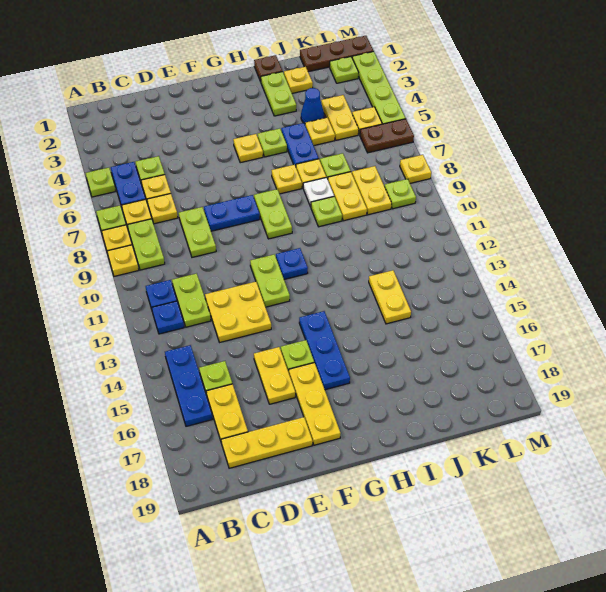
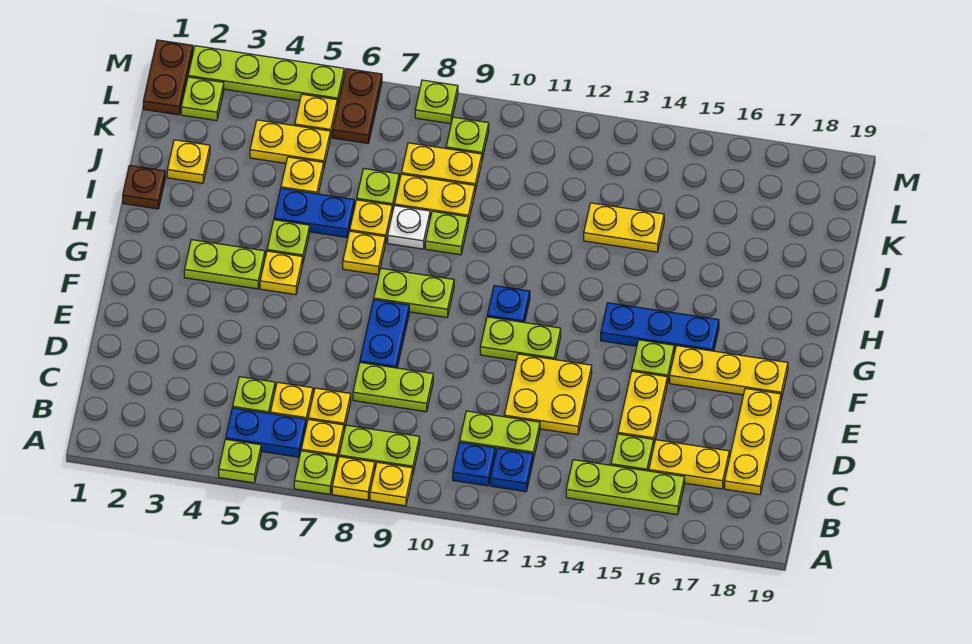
blue plate B14:B16 level 1 -> lime plate B14:B16 level 1
yellow plate E15:E16 level 1 -> yellow plate D15:E15 level 1
lime plate I2:I3 level 1 -> lime plate G3:G4 level 1
blue cone J4 level 1 -> none
brown plate K1:M1 level 1 -> brown plate L1:M1 level 1
yellow plate M8 level 1 -> lime plate M8 level 1

